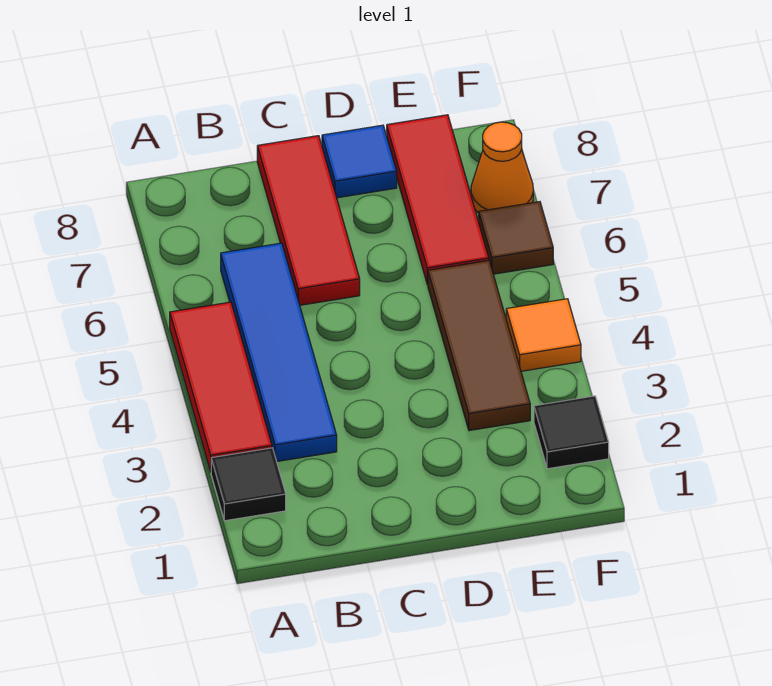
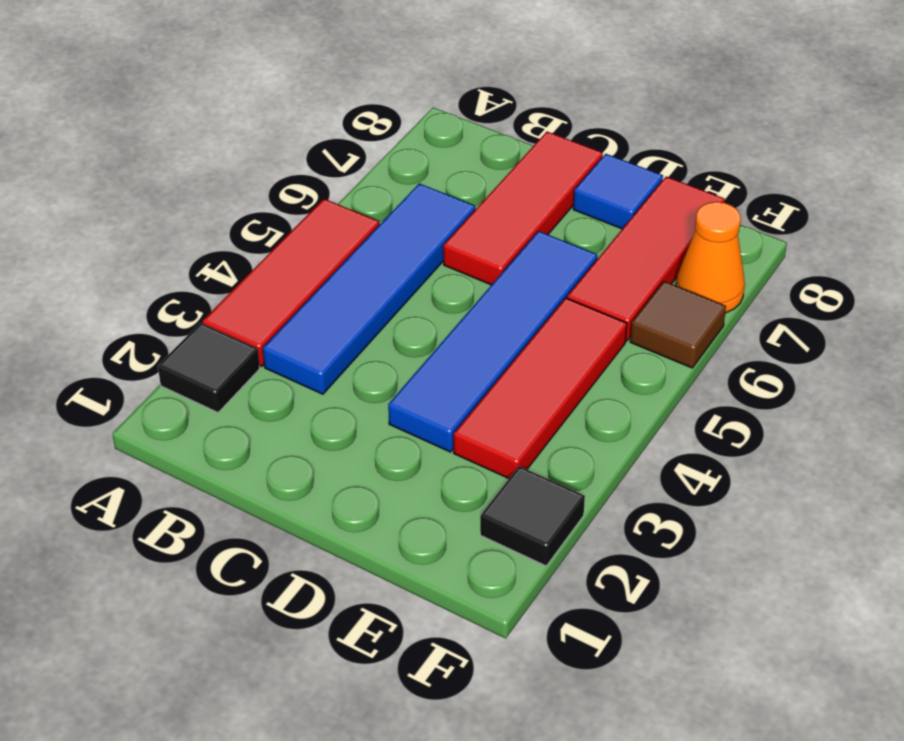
none -> blue tile D3:D6 level 1
brown tile E3:E5 level 1 -> red tile E3:E5 level 1
orange tile F4 level 1 -> none

